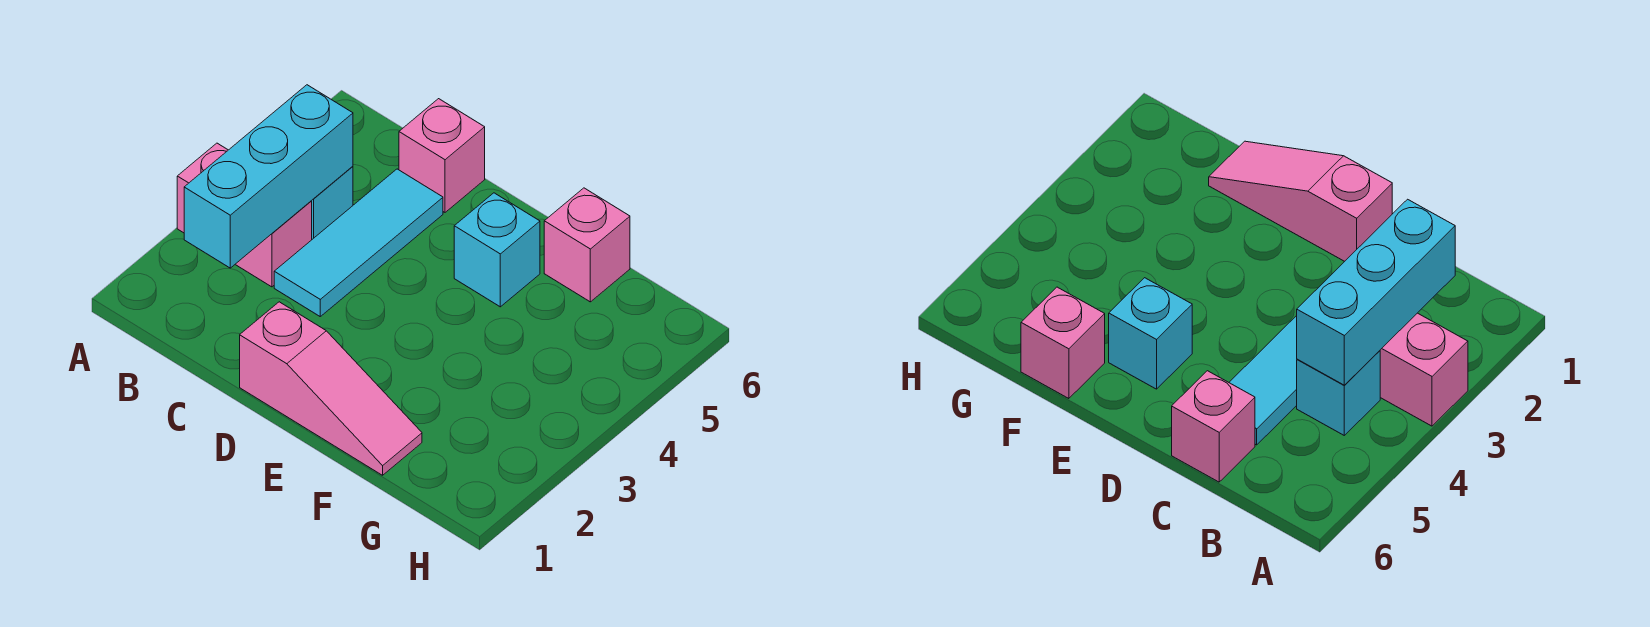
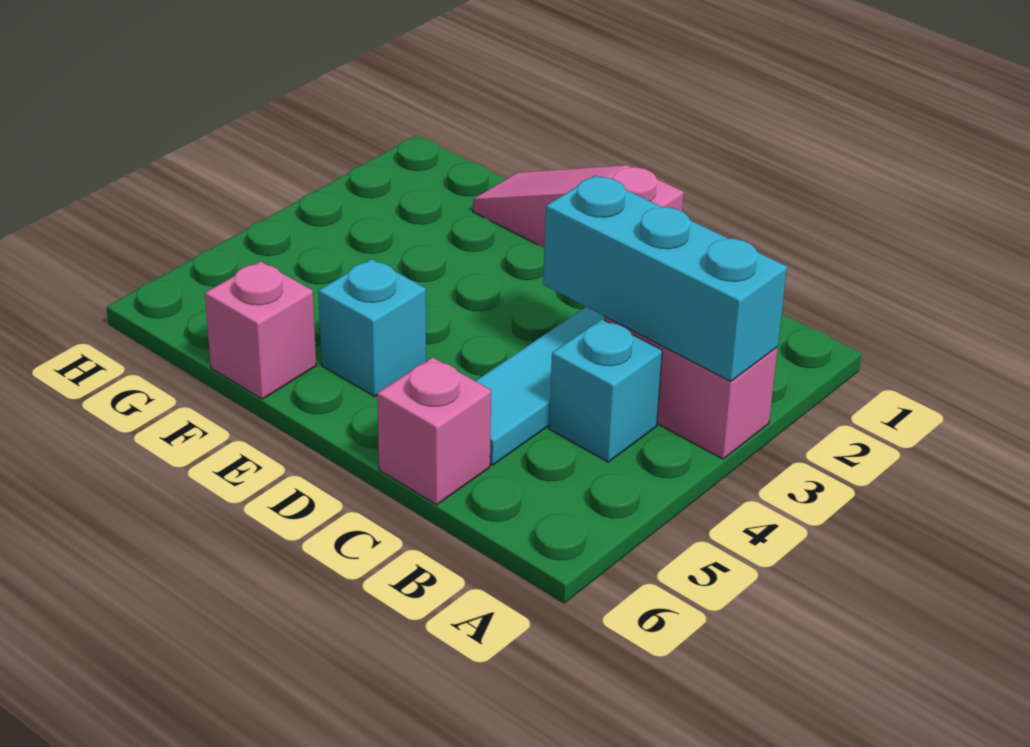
cyan brick B2:B4 level 2 -> cyan brick A3:C3 level 2

